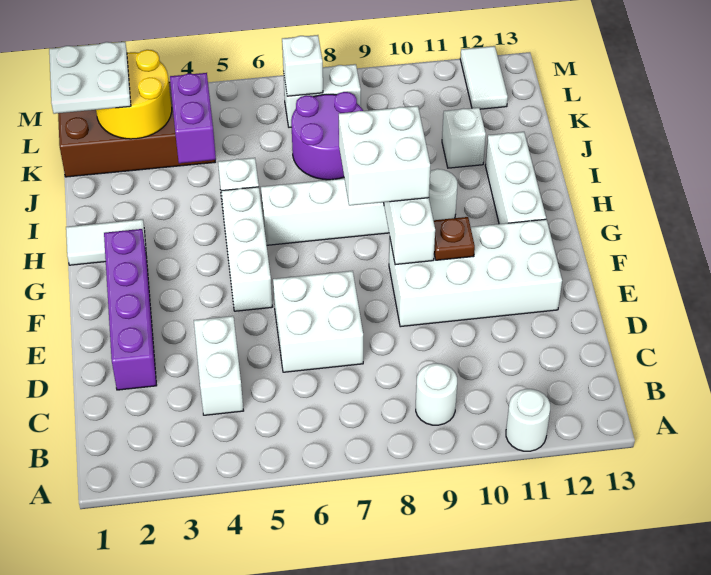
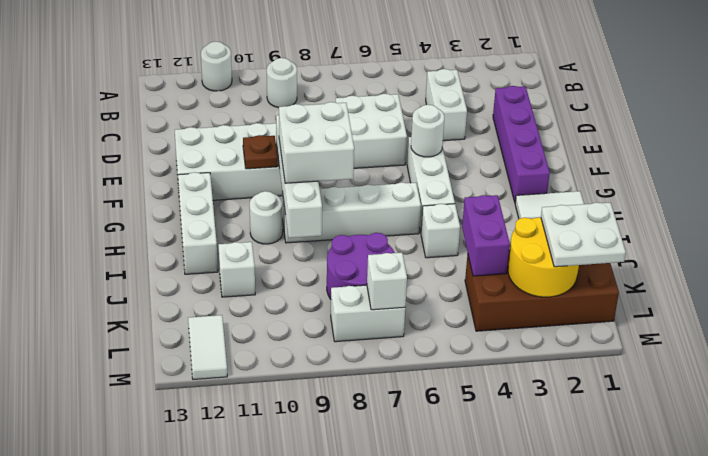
none -> white round brick F5 level 2

